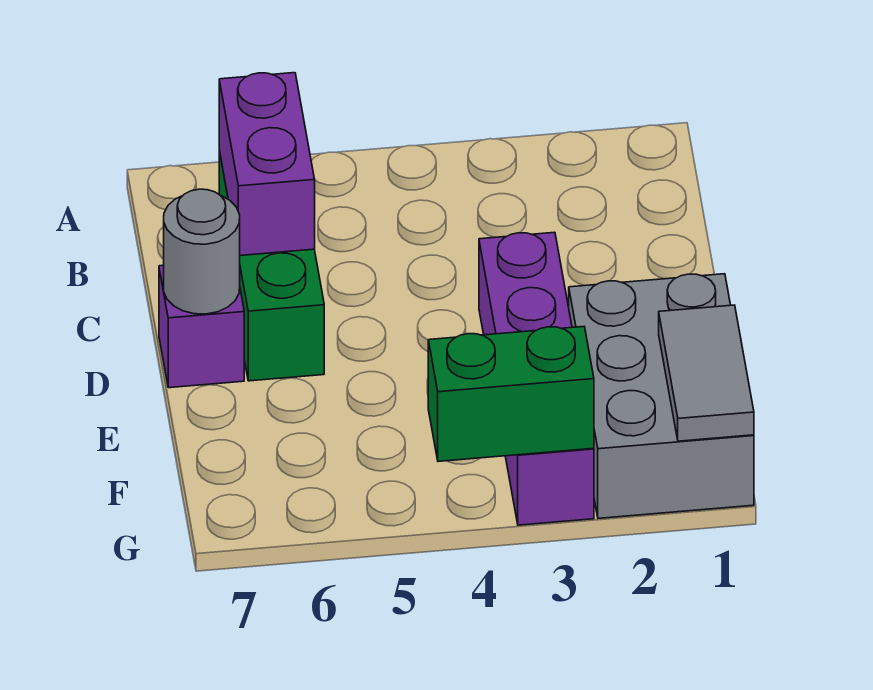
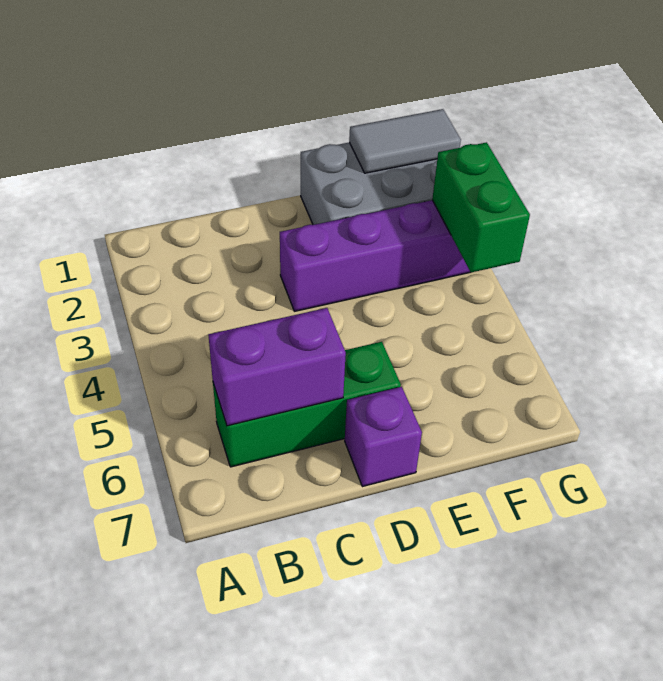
grey round brick D7 level 2 -> none

